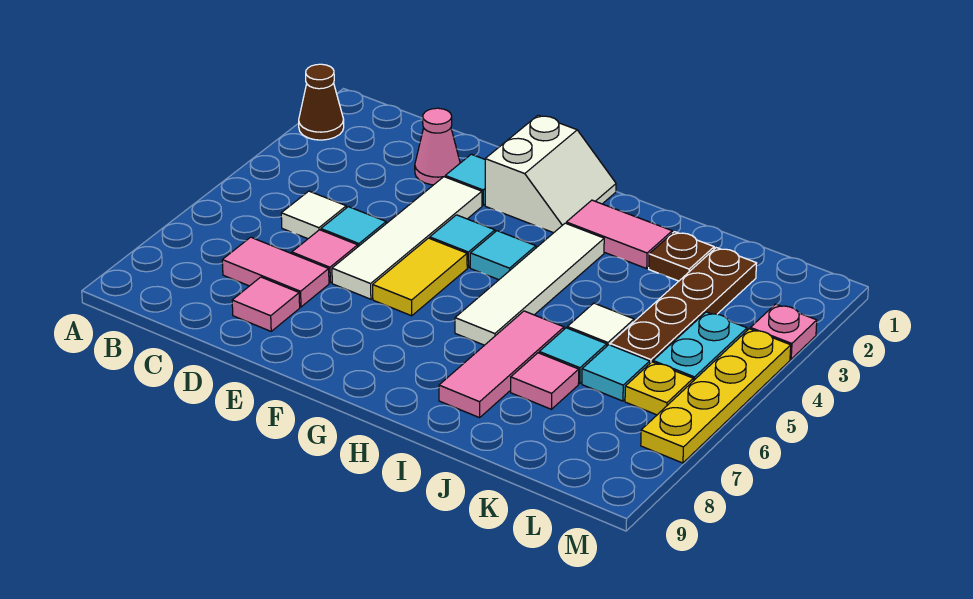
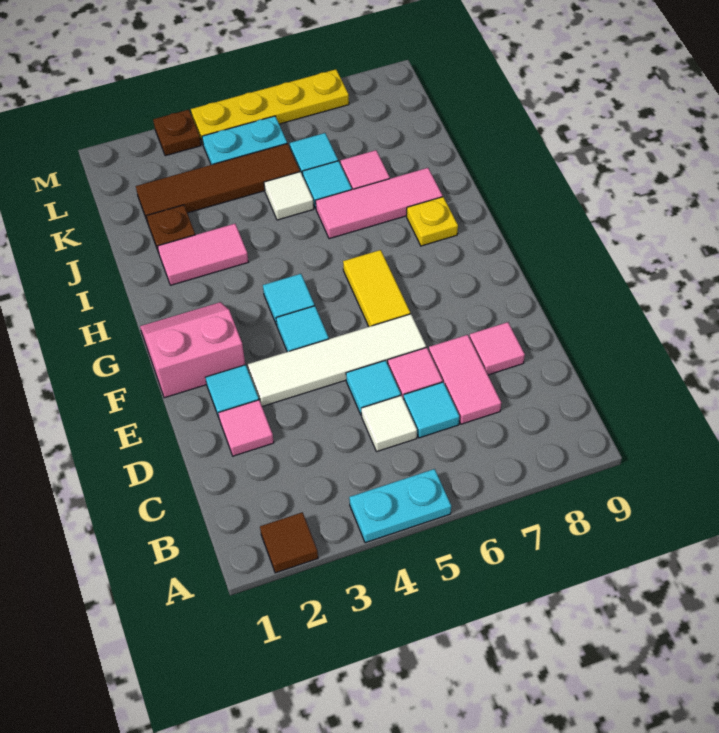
brown cone A2 level 1 -> brown tile A2 level 1
none -> cyan plate A4:A5 level 1
none -> cyan tile C6 level 1
pink cone D2 level 1 -> pink tile D2 level 1
white slope F1:G2 level 1 top F -> pink slope F1:G2 level 1 top F
yellow tile F5:F6 level 1 -> yellow tile F6:G6 level 1
pink tile H2:I2 level 1 -> pink tile I2:I3 level 1
white tile H3:H6 level 1 -> none
brown plate K2:K5 level 1 -> brown tile K2:K5 level 1
yellow plate L6 level 1 -> yellow plate H8 level 1
pink plate M3 level 1 -> brown plate M3 level 1

